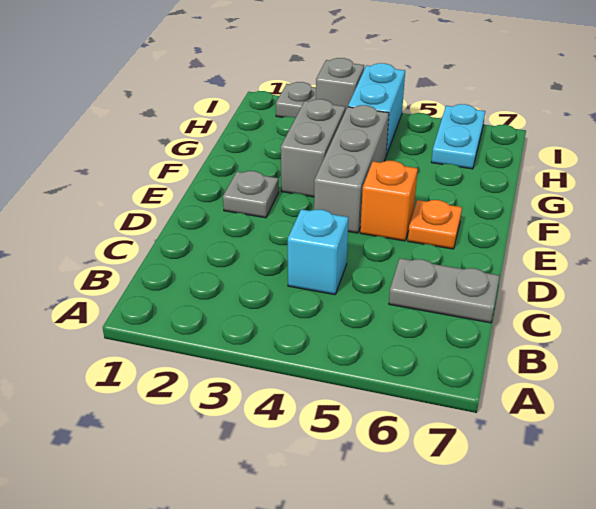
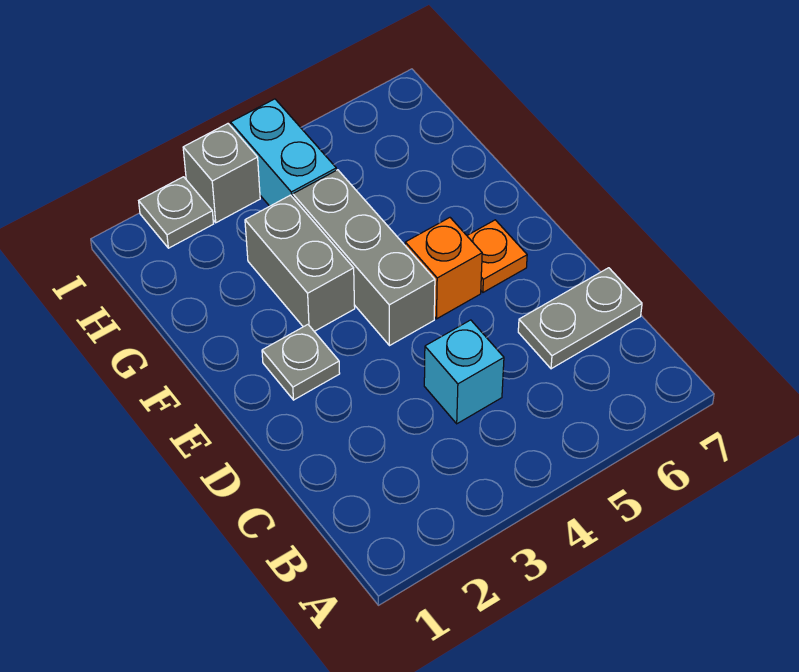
cyan plate H6:I6 level 1 -> none

